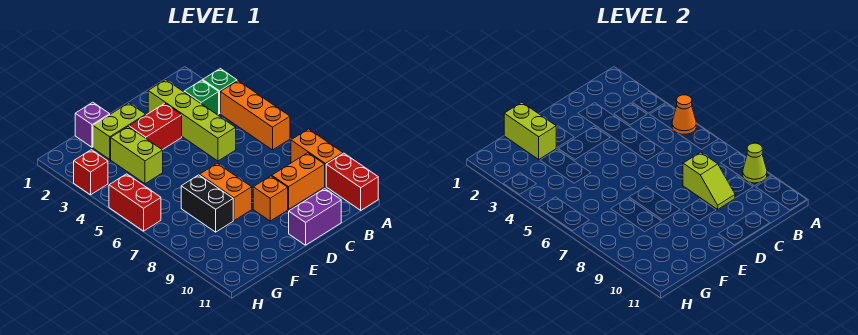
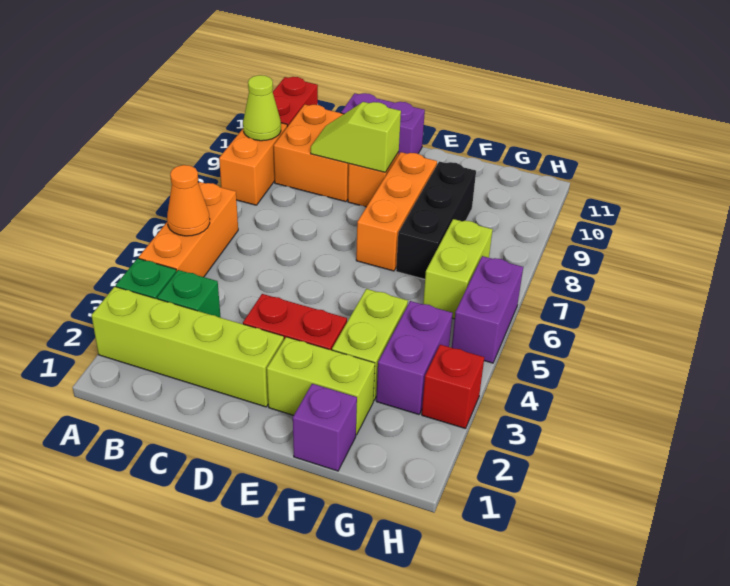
orange brick B9:C9 level 1 -> orange brick B9:C10 level 1
lime brick C2:C5 level 1 -> lime brick A2:D2 level 1
lime slope C8:C9 level 2 top 8 -> lime slope C9:D9 level 2 top D
orange brick E7:E8 level 1 -> orange brick E7:E9 level 1
lime brick F1:F2 level 2 -> lime brick G6:G7 level 1
black brick F7:F8 level 1 -> black brick F7:F9 level 1
none -> purple brick G3:G4 level 1
red brick H5:H6 level 1 -> purple brick H5:H6 level 1

